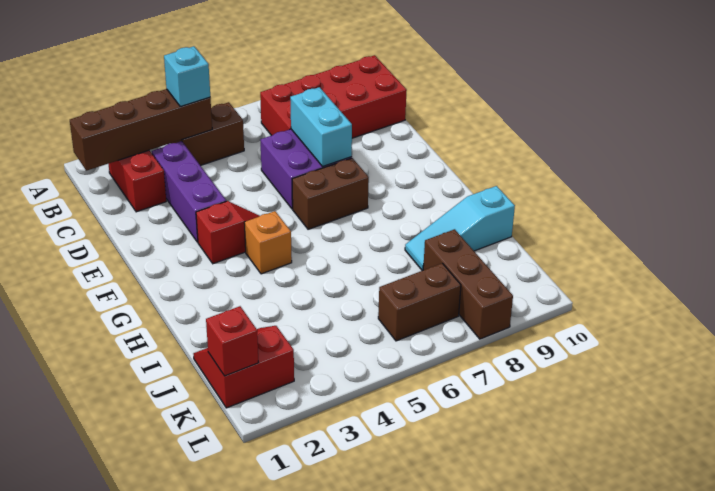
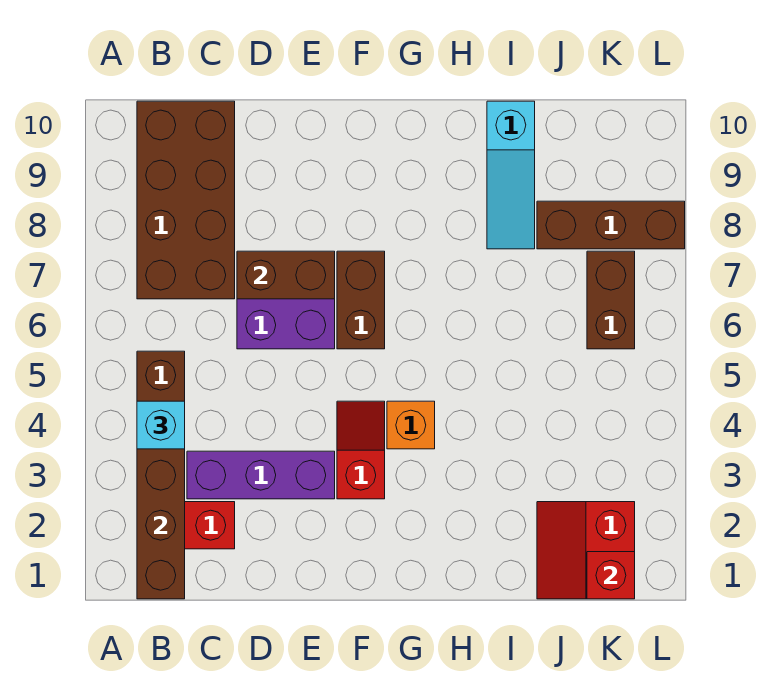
red brick B7:C10 level 1 -> brown brick B7:C10 level 1
cyan brick D7:E7 level 2 -> brown brick D7:E7 level 2

